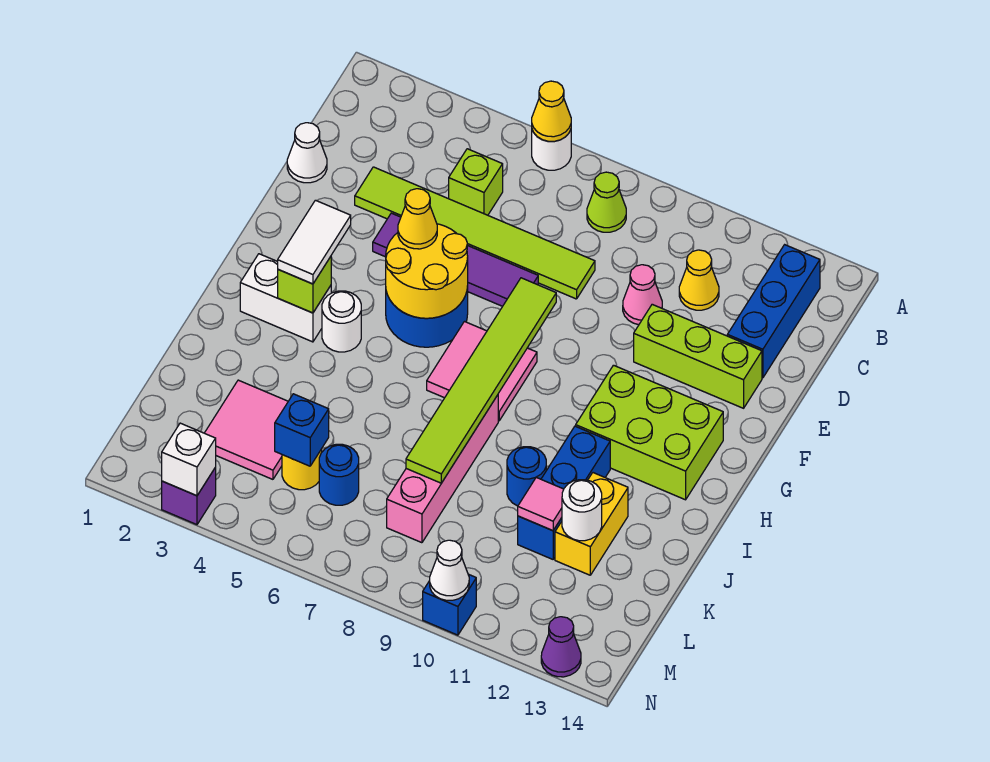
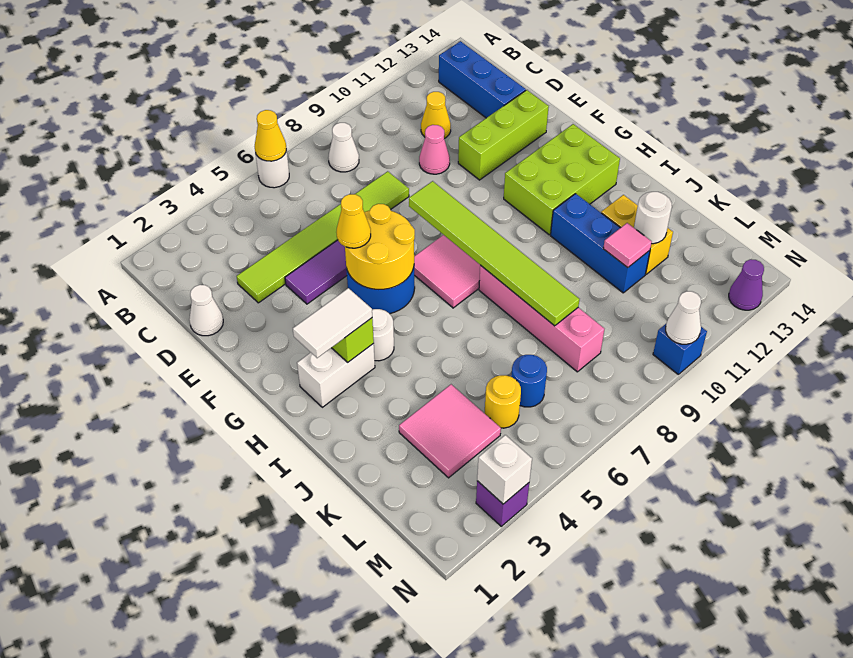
lime cone B8 level 1 -> white cone B8 level 1
lime brick C5 level 1 -> none
white tile G3:H3 level 3 -> white tile H2:H3 level 3
blue round brick J10 level 1 -> none
blue brick L5 level 2 -> none

